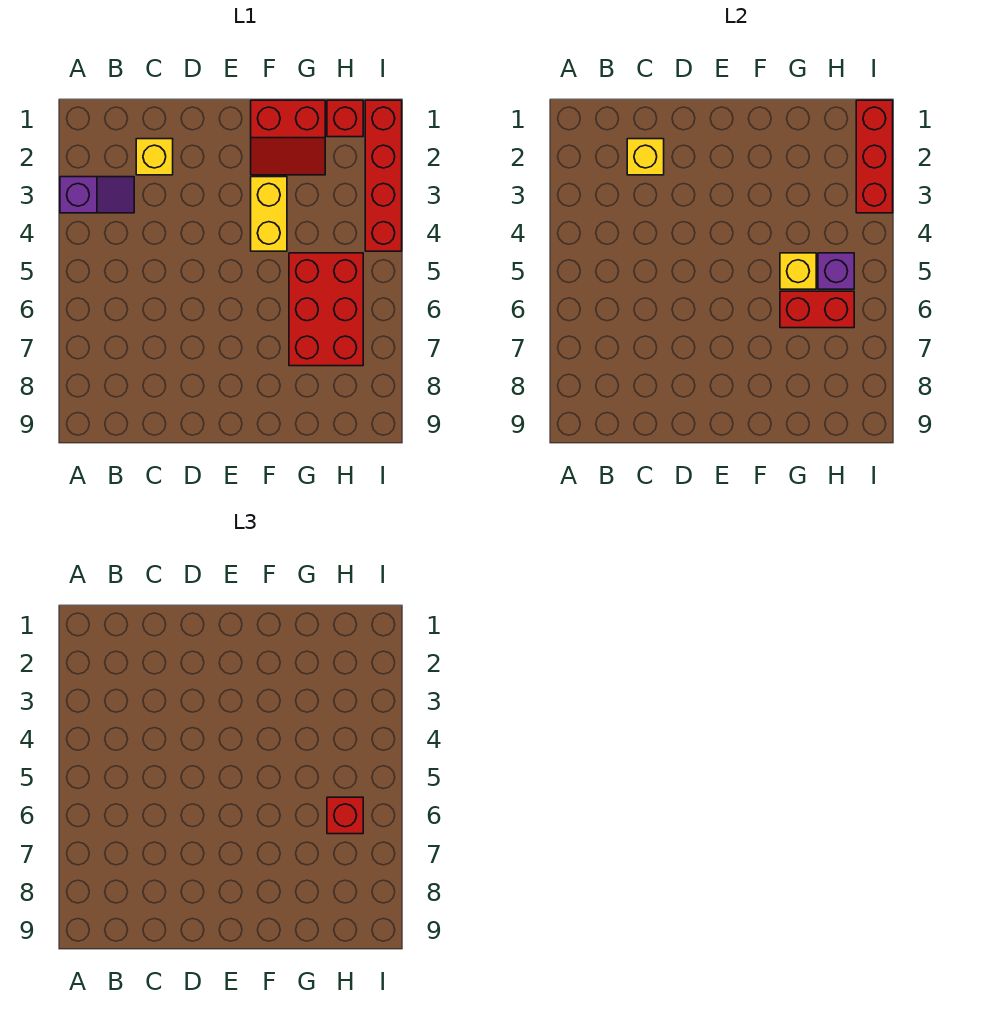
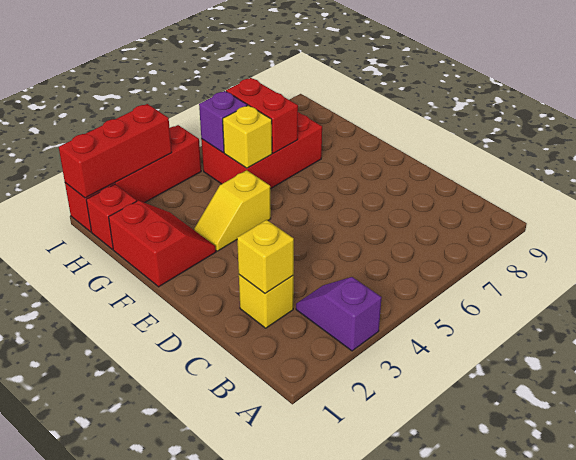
yellow brick F3:F4 level 1 -> yellow slope F3:F4 level 1 top 4
red brick H6 level 3 -> none

